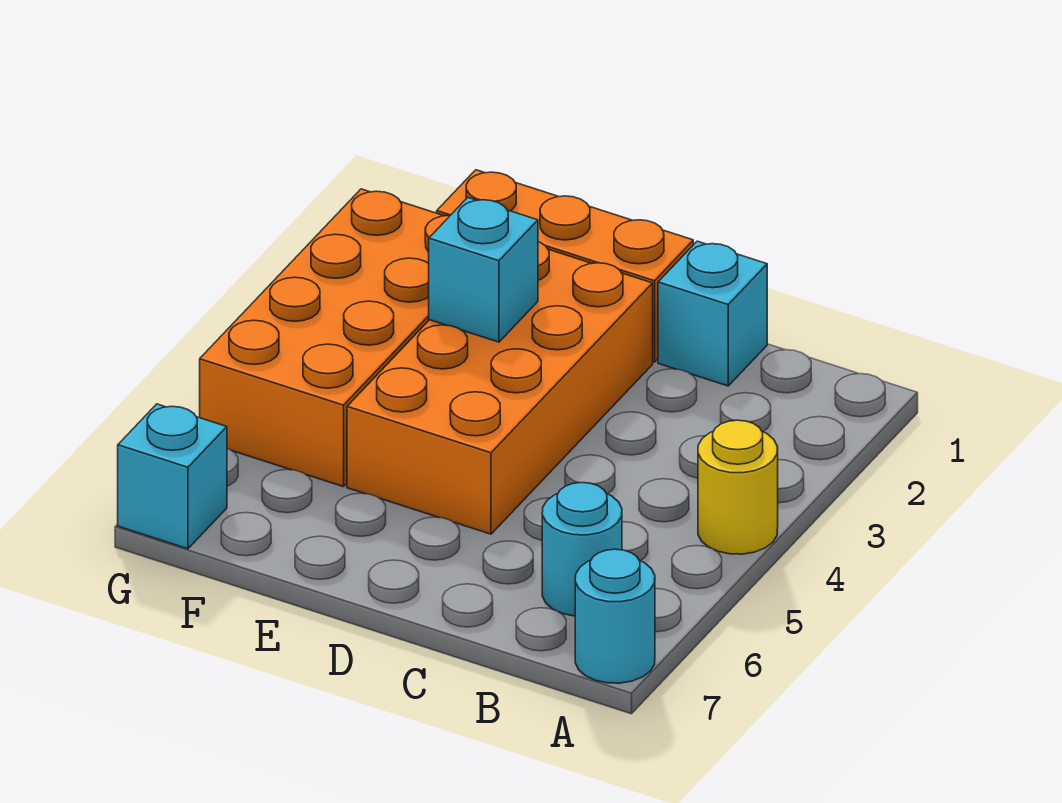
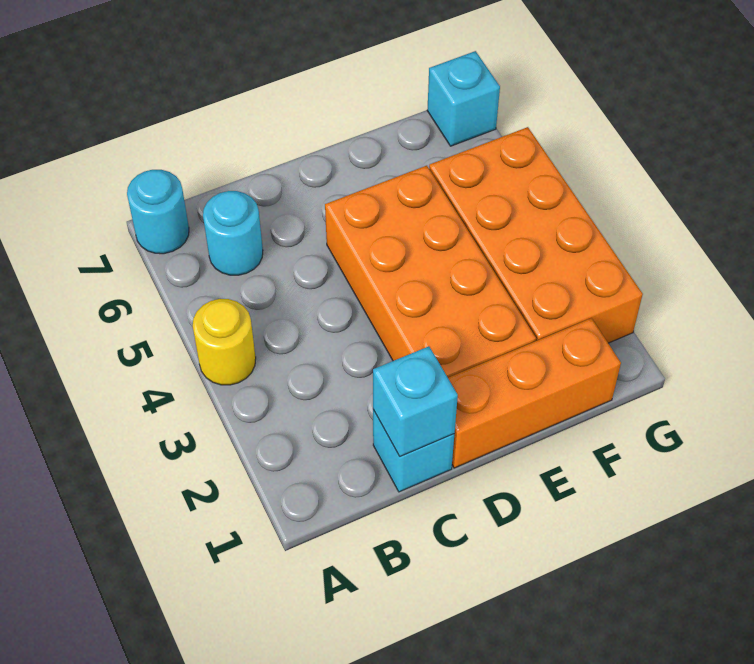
cyan brick E3 level 2 -> cyan brick C1 level 2

